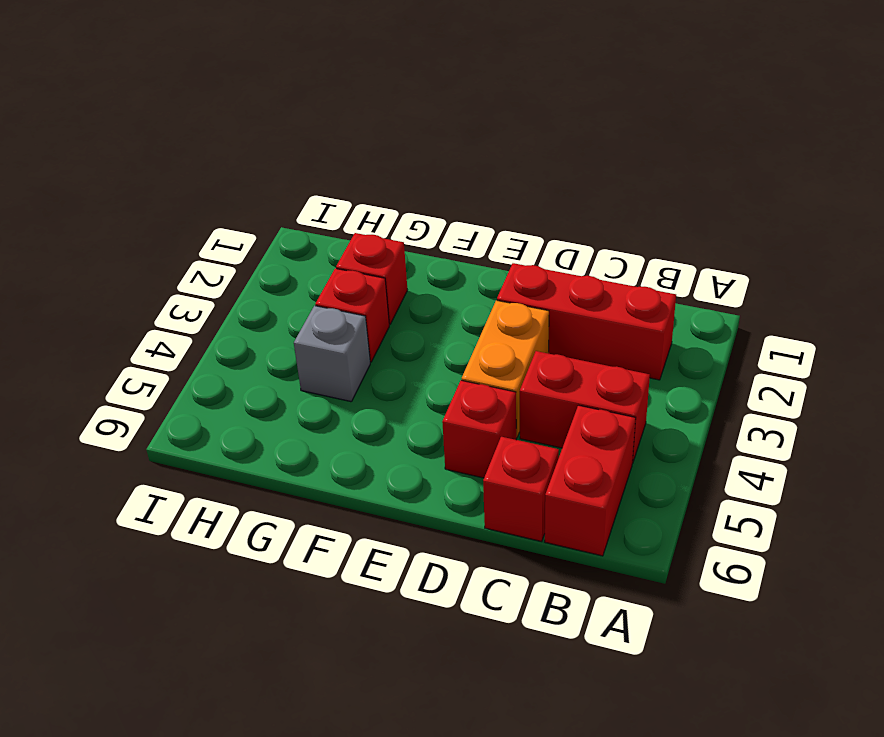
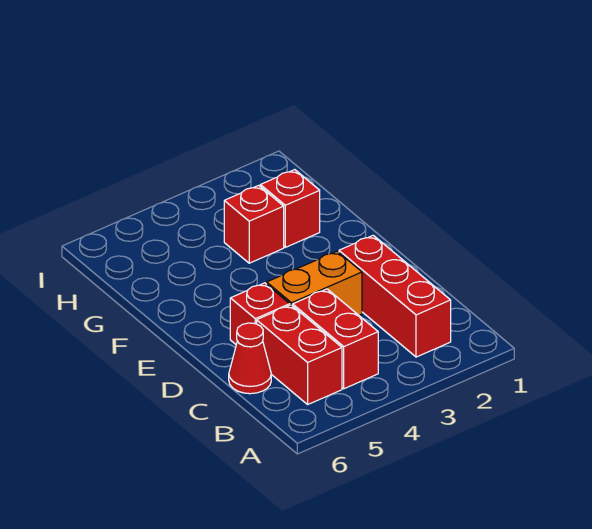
red brick B5:B6 level 1 -> red brick B5:C5 level 1
red brick C6 level 1 -> red cone C6 level 1
grey brick G4 level 1 -> none

